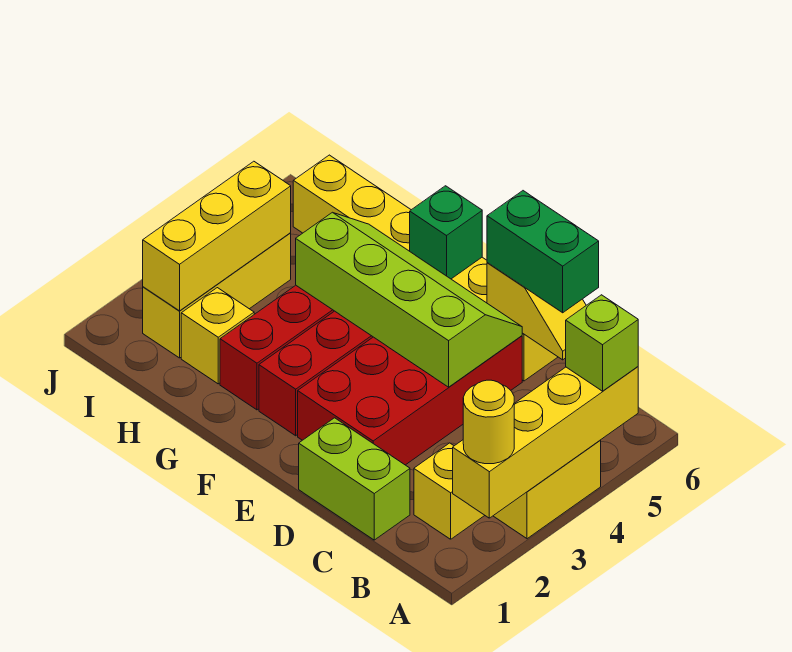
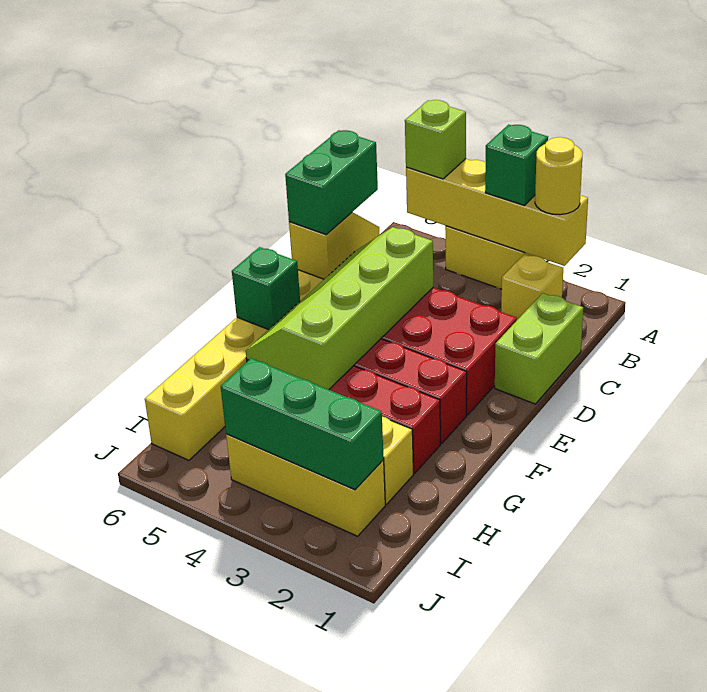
none -> green brick A3 level 3
yellow brick I2:I4 level 2 -> green brick I2:I4 level 2

